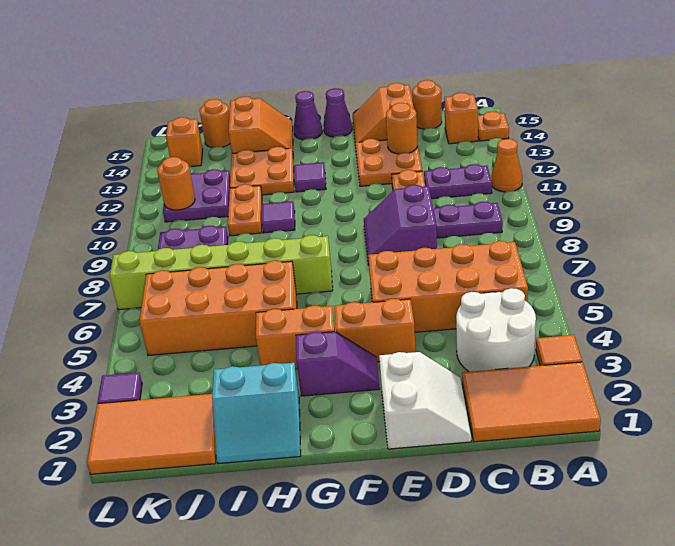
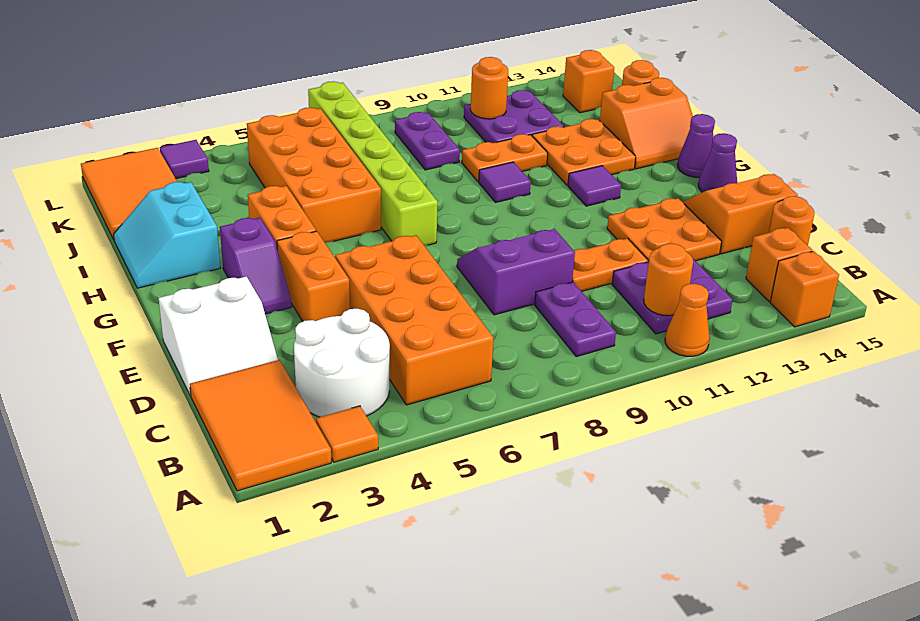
orange plate A14 level 1 -> orange brick A14 level 1
purple plate B11:C11 level 1 -> purple plate B11:C12 level 1
orange round brick D13 level 2 -> orange round brick B11 level 2

